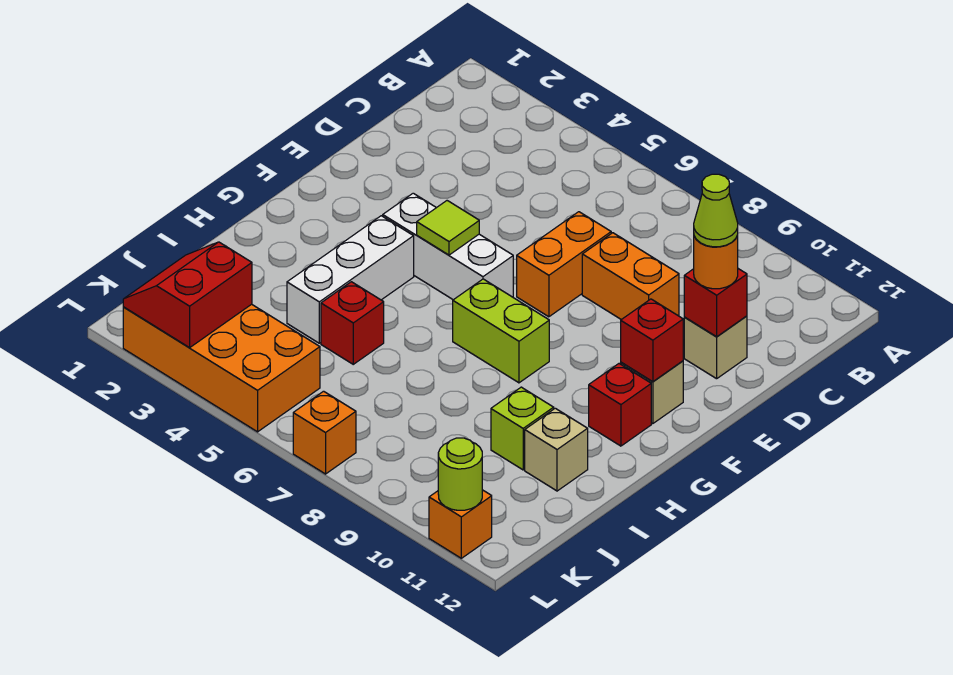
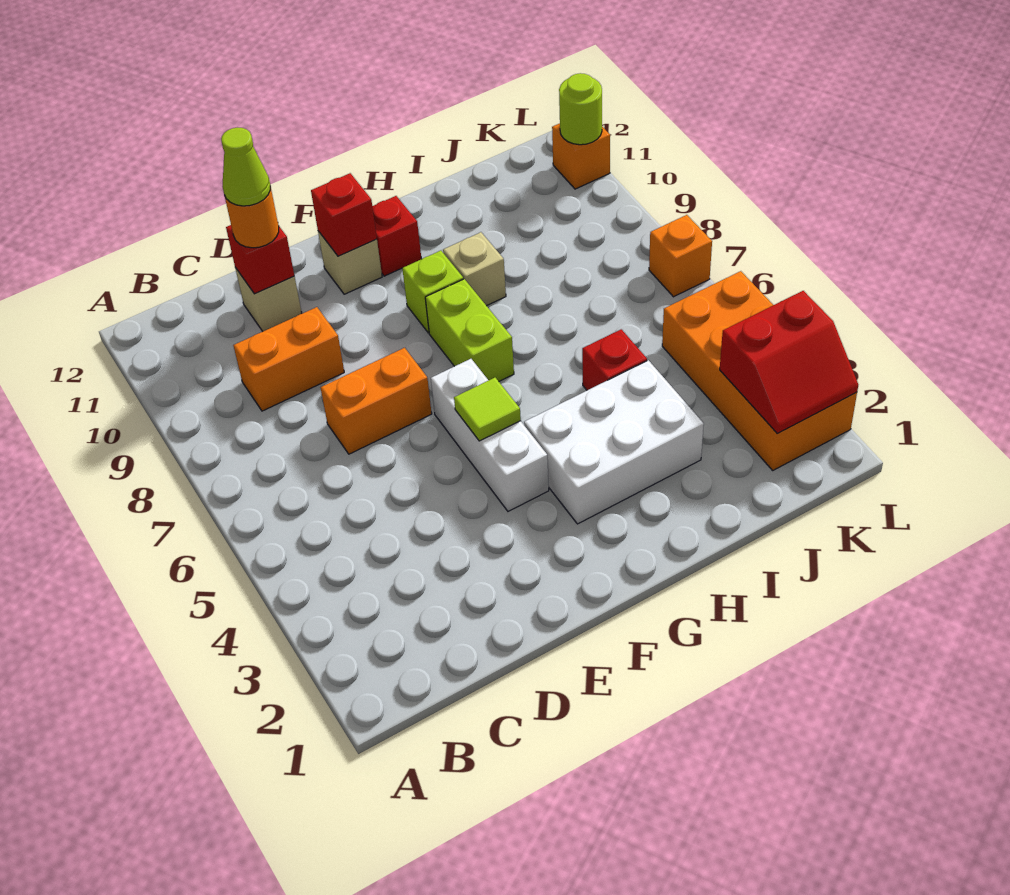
orange brick D8:D9 level 1 -> orange brick C9:D9 level 1
white brick G4:I4 level 1 -> white brick G3:I4 level 1
lime brick I10 level 1 -> lime brick G9 level 1
tan brick I11 level 1 -> tan brick H9 level 1

